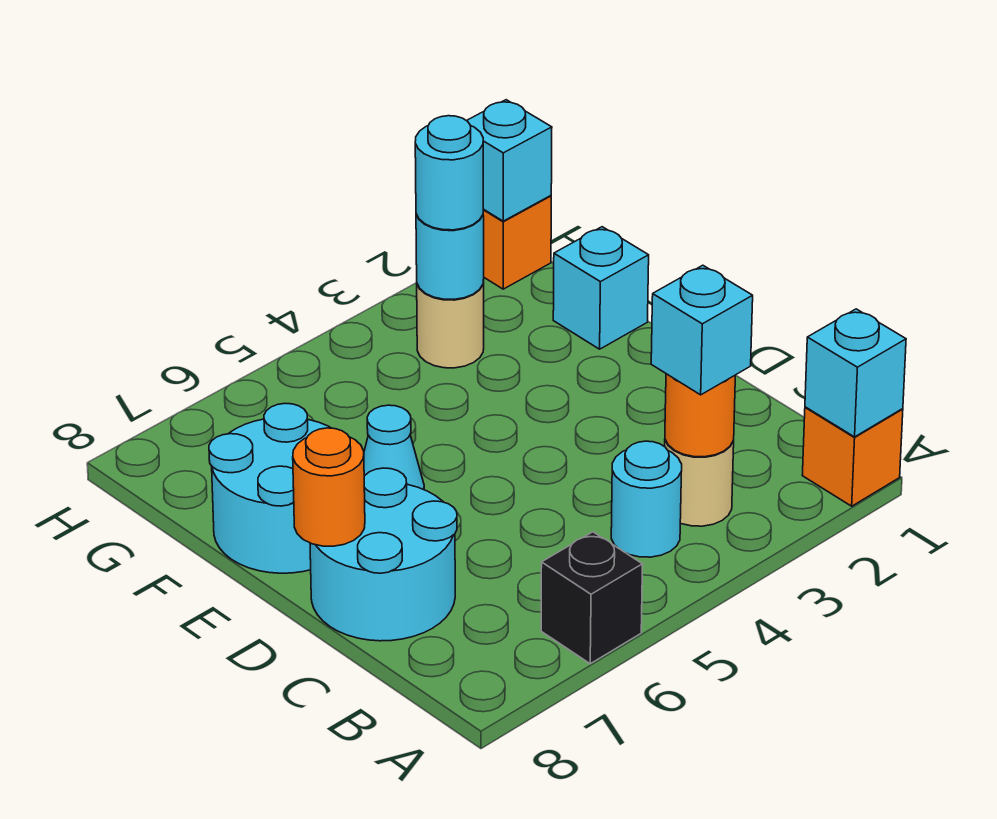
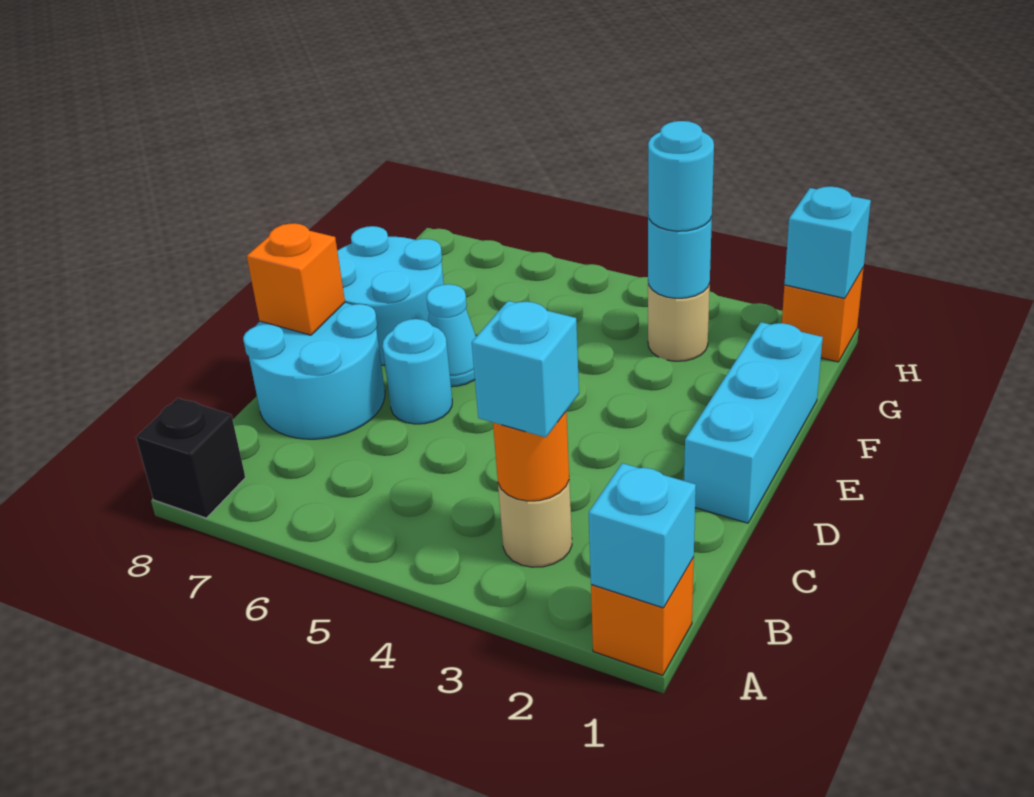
black brick A6 level 1 -> black brick A8 level 1
cyan round brick B4 level 1 -> cyan round brick D6 level 1
orange round brick D8 level 2 -> orange brick D8 level 2
cyan brick F1 level 1 -> cyan brick D1:F1 level 1

